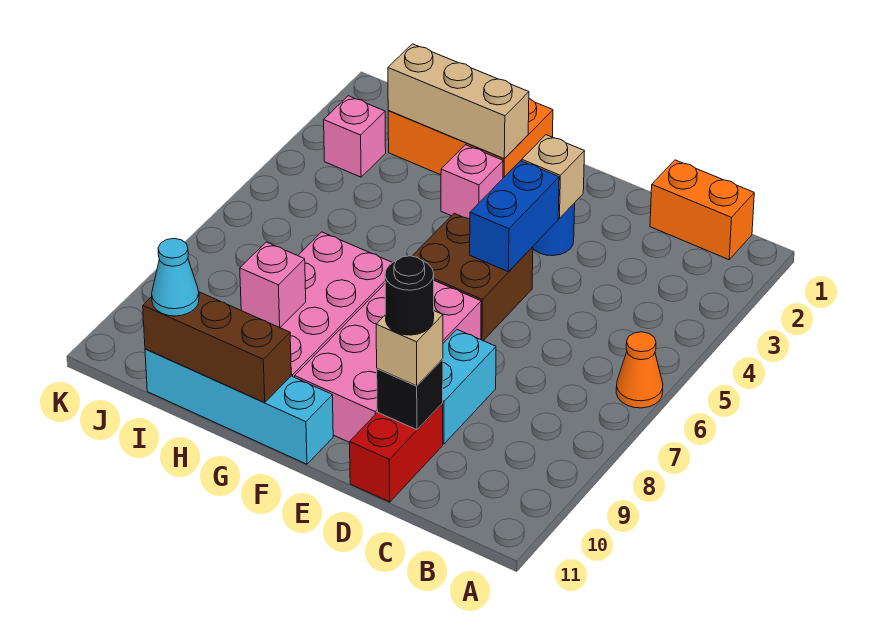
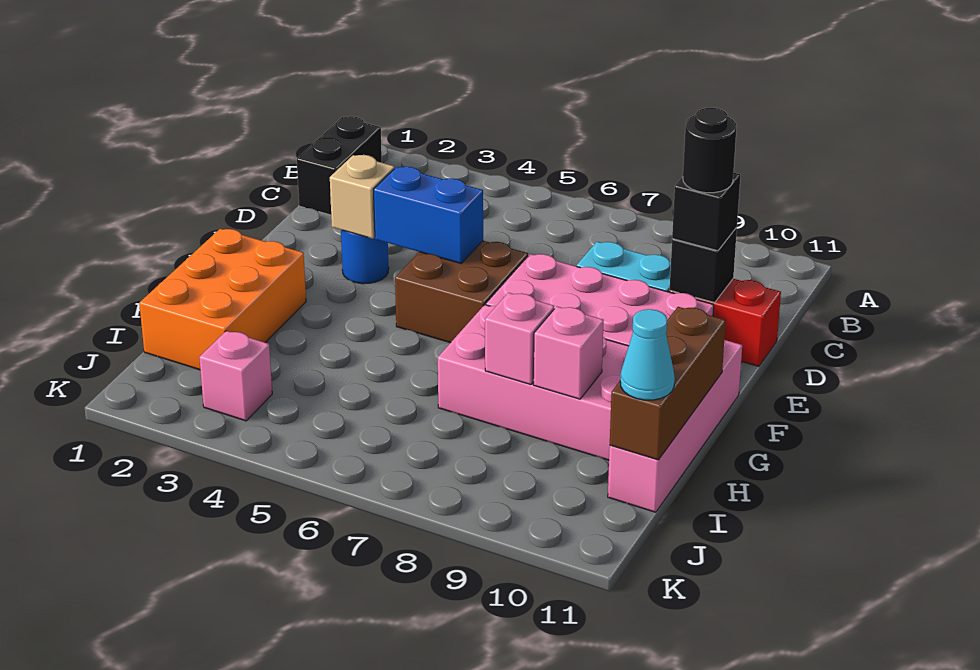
orange cone A6 level 1 -> none
orange brick B1:C1 level 1 -> black brick B1:C1 level 1
tan brick D10 level 3 -> black brick D10 level 3
cyan brick F11:I11 level 1 -> pink brick F11:I11 level 1
tan brick G2:I2 level 2 -> none
pink brick G3 level 1 -> pink brick H8 level 2

